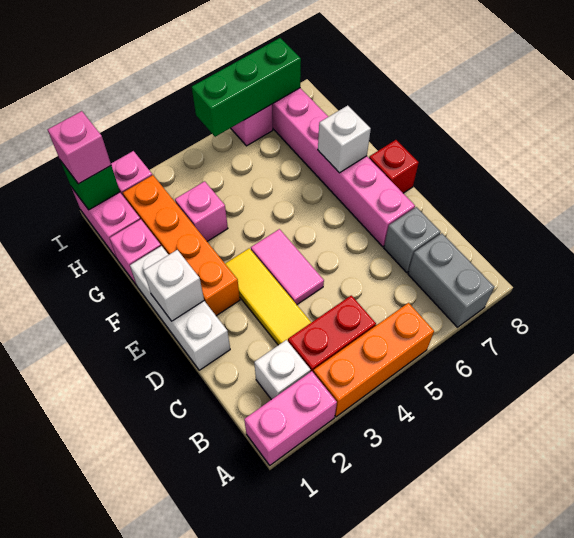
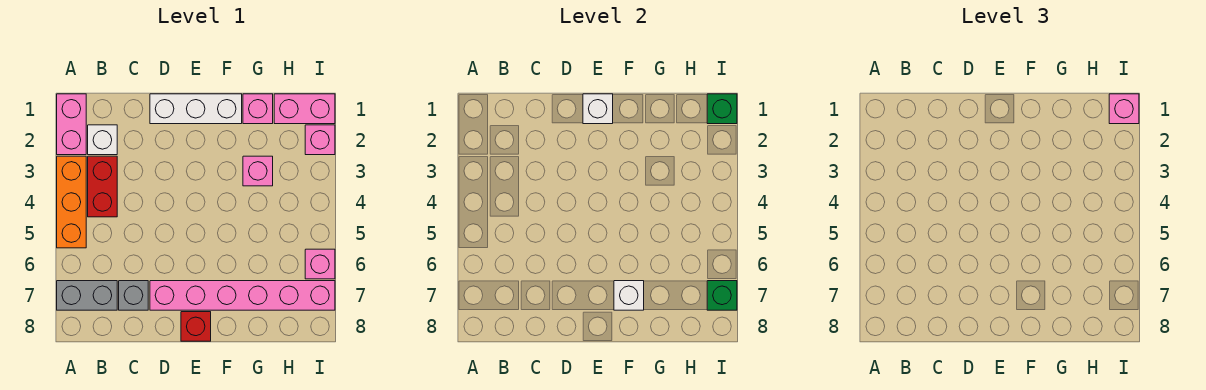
yellow tile C3:E3 level 1 -> none
pink tile D4:E4 level 1 -> none
orange brick E2:H2 level 1 -> none
green brick I5:I7 level 2 -> green brick I7 level 2

